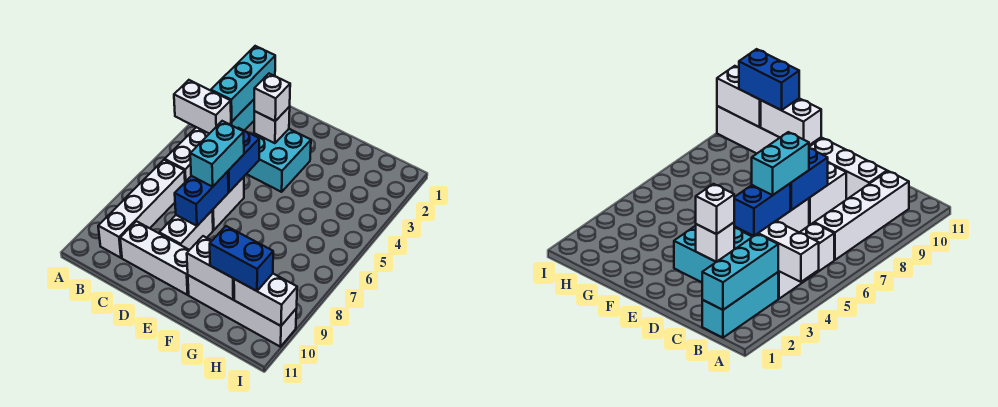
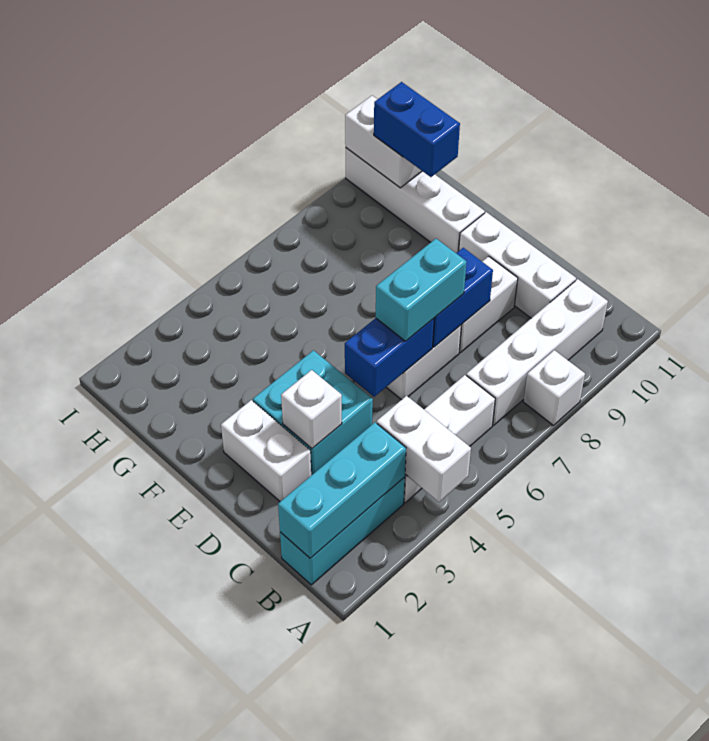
white brick D3 level 3 -> white brick A8 level 1
white brick F10:G10 level 2 -> white brick D2:E2 level 1

